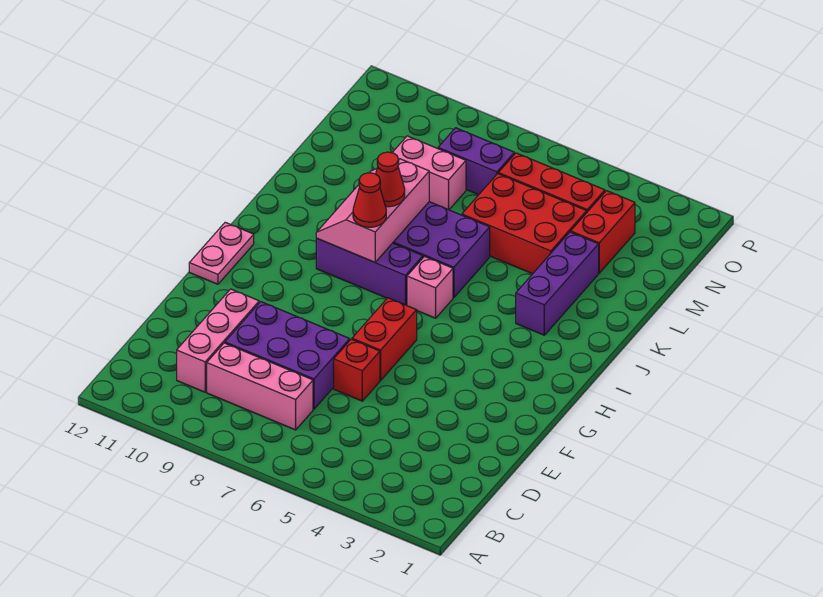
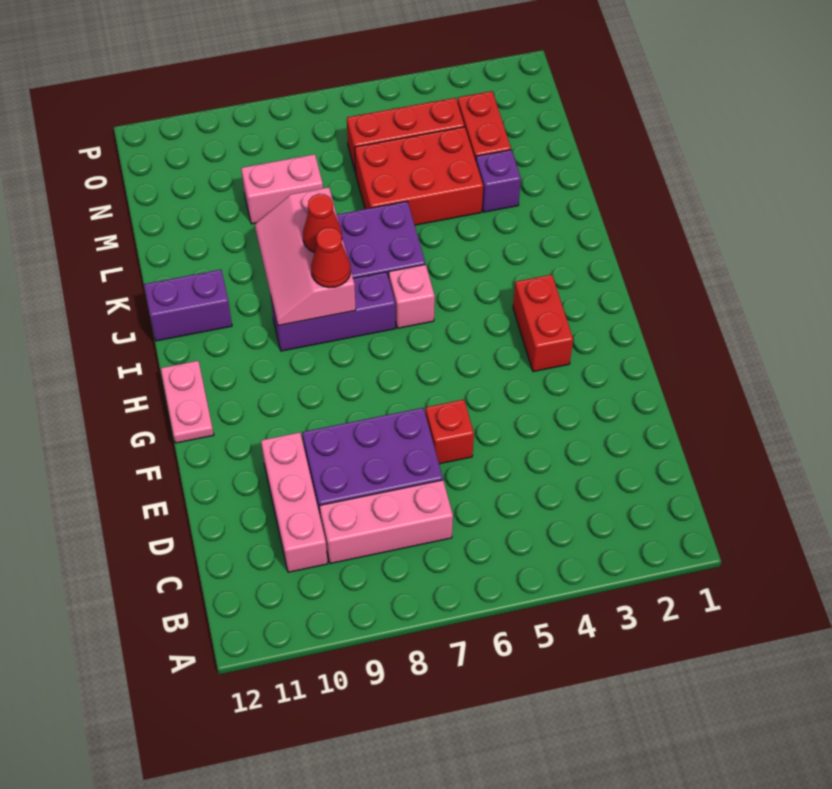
red brick F6:G6 level 1 -> red brick G3:H3 level 1
purple brick J3:L3 level 1 -> purple brick L3 level 1
purple brick N7:N8 level 1 -> purple brick J11:J12 level 1

